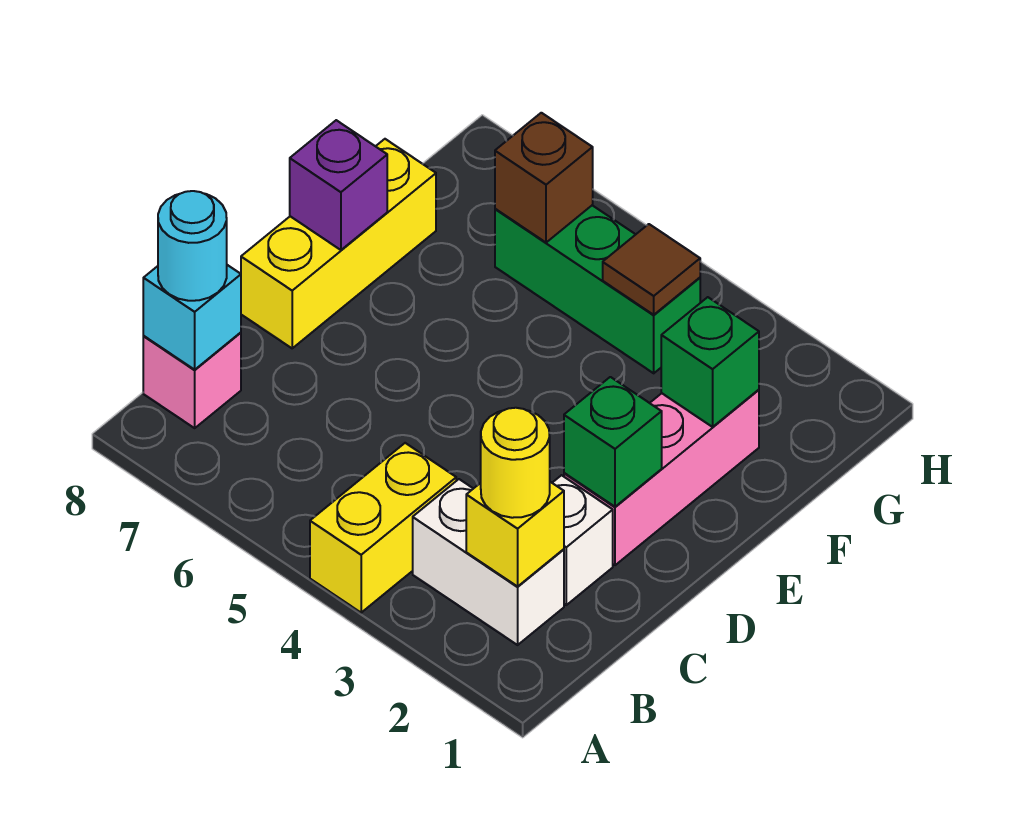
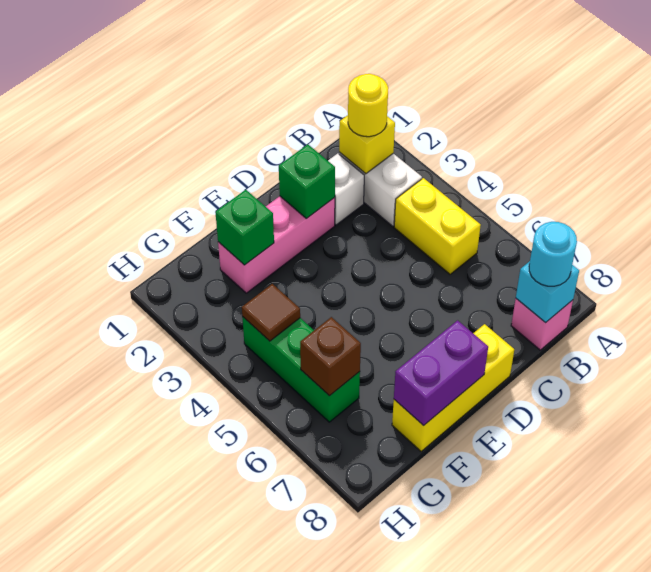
yellow brick A4:B4 level 1 -> yellow brick B4:B5 level 1
purple brick E8 level 2 -> purple brick E8:F8 level 2

